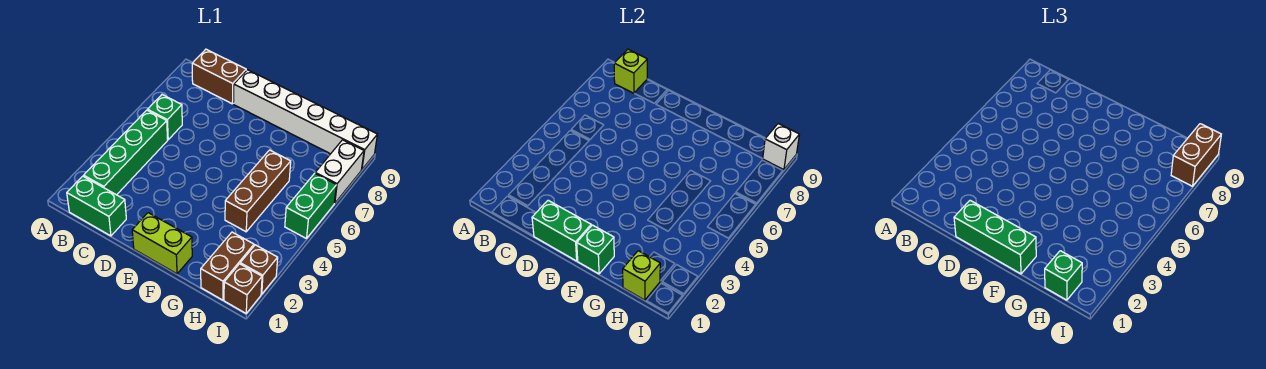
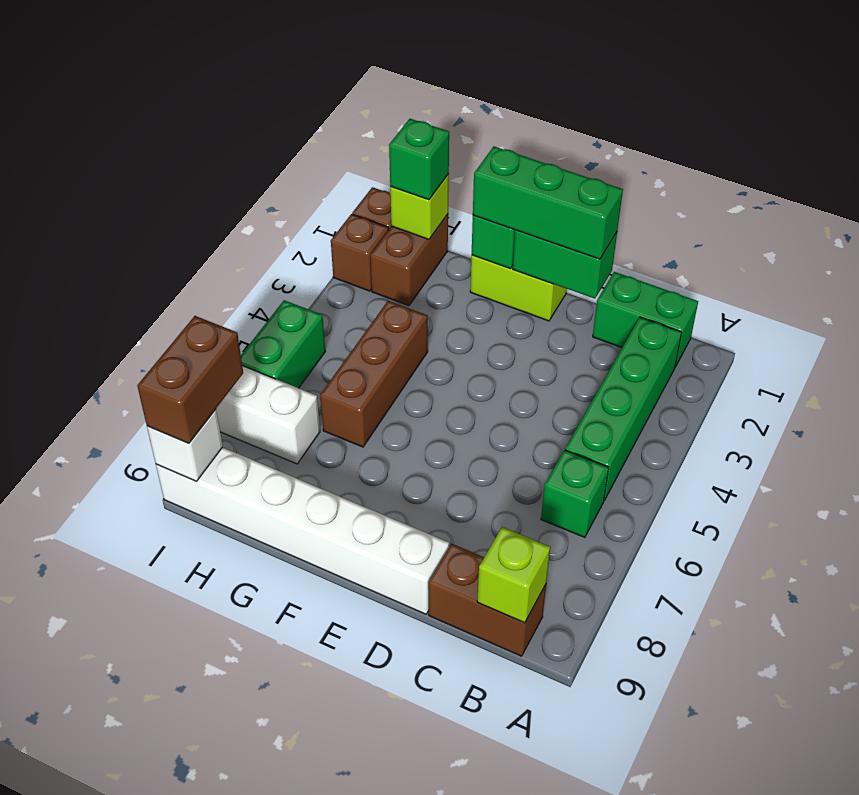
white brick I7:I8 level 1 -> white brick H7:I7 level 1

